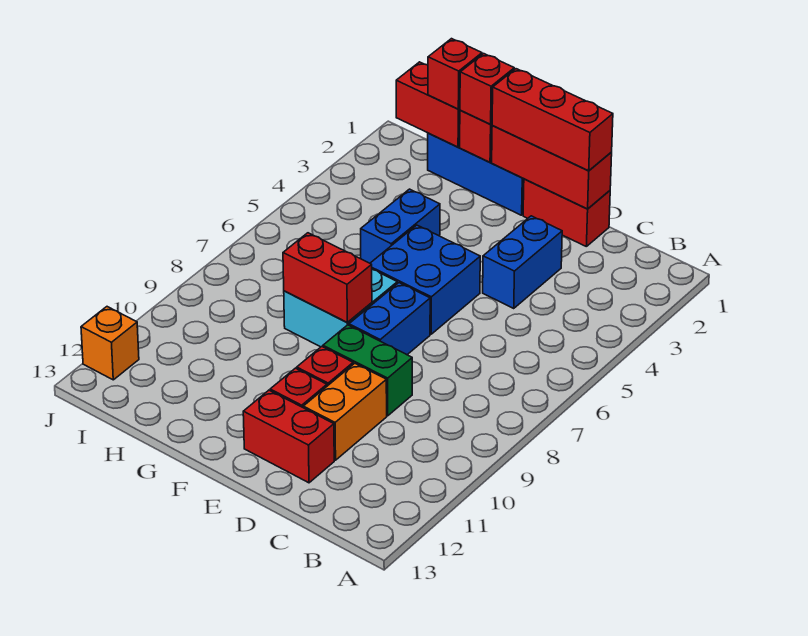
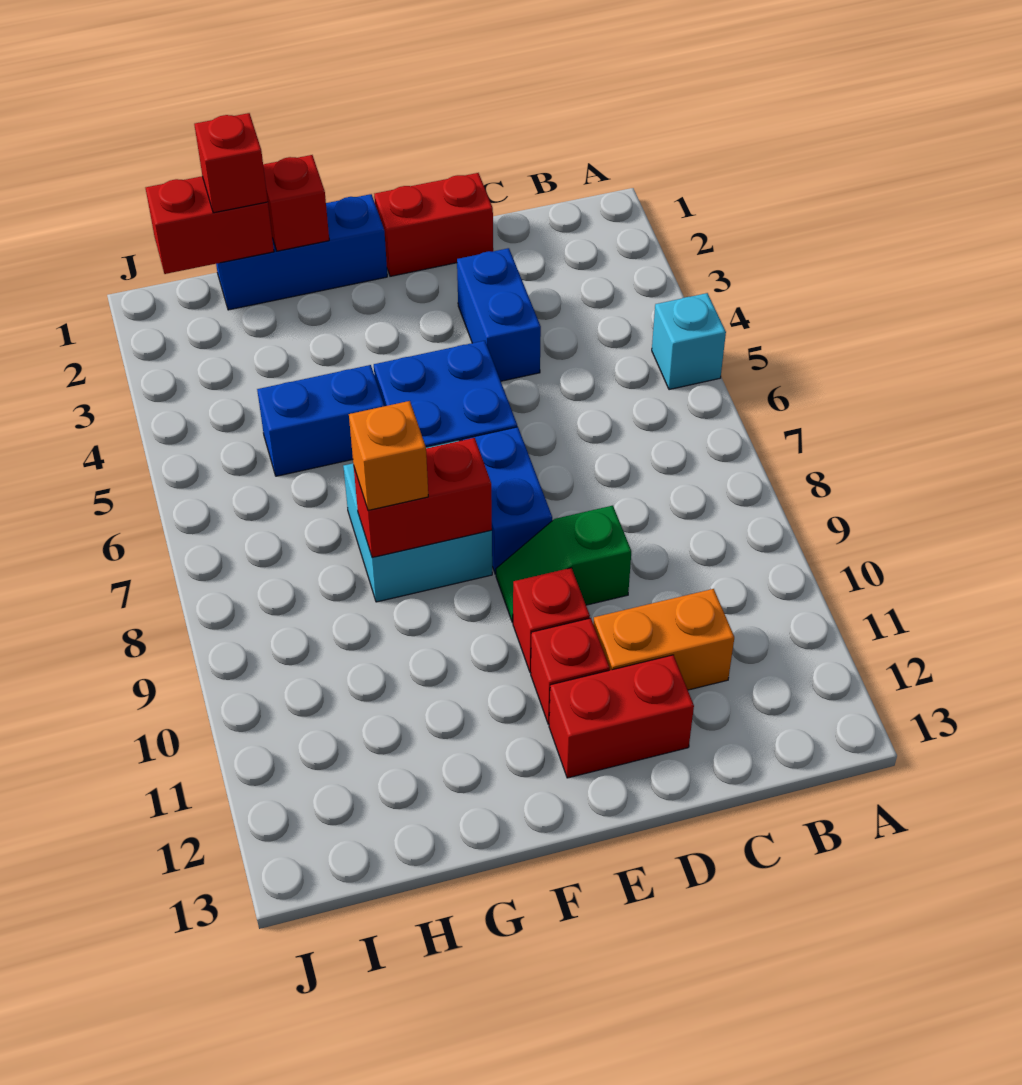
none -> cyan brick A5 level 1
red brick D1:F1 level 2 -> none
red brick D1:F1 level 3 -> none
green brick D9:E9 level 1 -> green slope D9:E9 level 1 top D
orange brick D10:D11 level 1 -> orange brick C11:D11 level 1
red brick G1 level 3 -> none
blue brick G4:G5 level 1 -> blue brick G5:H5 level 1
orange brick J12 level 1 -> orange brick G8 level 3

